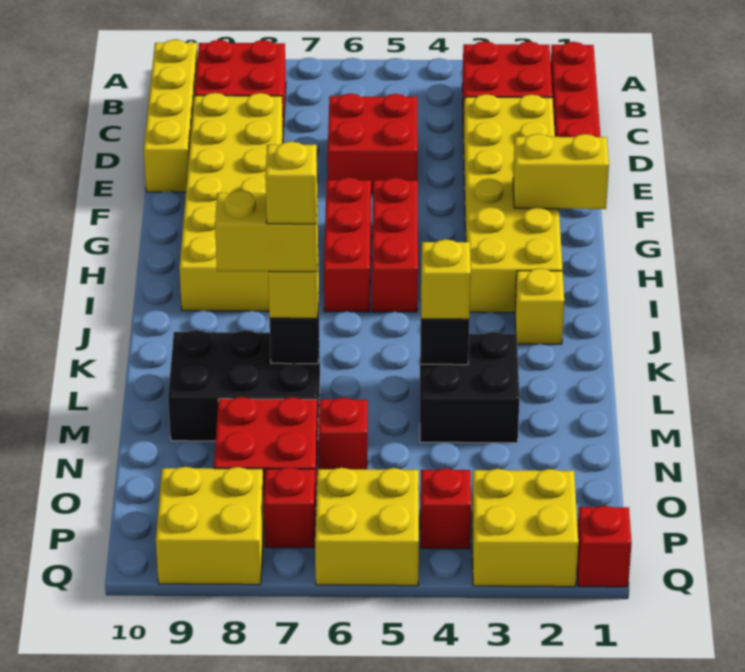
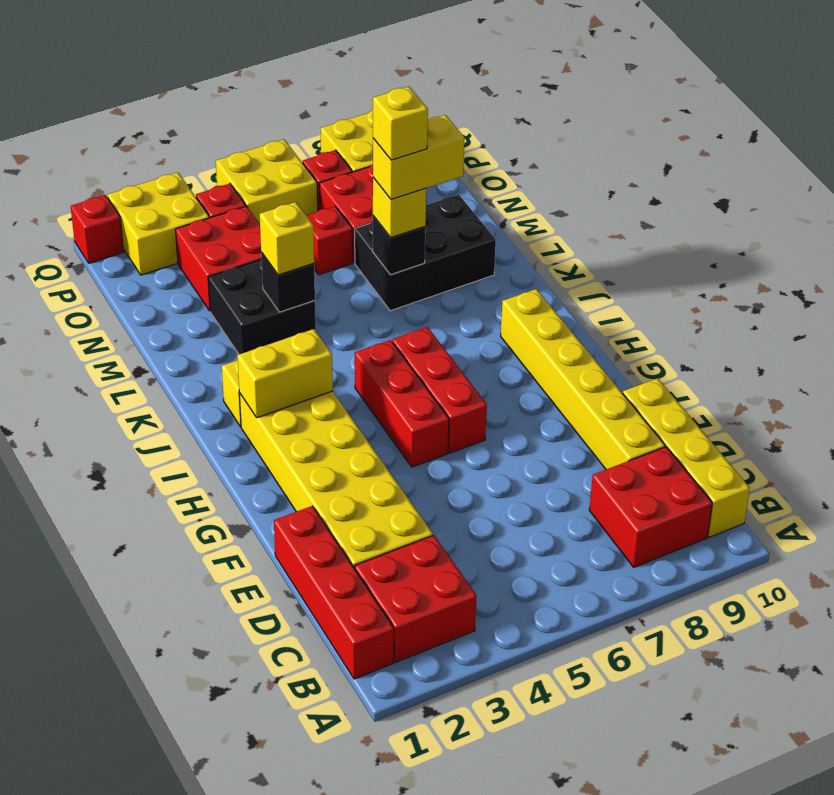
red brick D5:E6 level 1 -> red brick N3:O4 level 1
yellow brick D8:I9 level 1 -> yellow brick D9:I9 level 1
yellow brick G1:G2 level 2 -> yellow brick I2:I3 level 2

